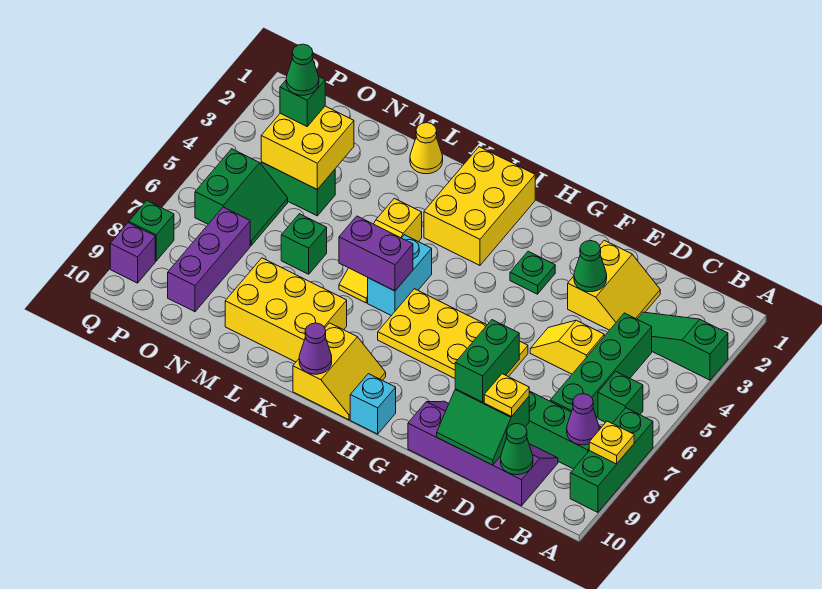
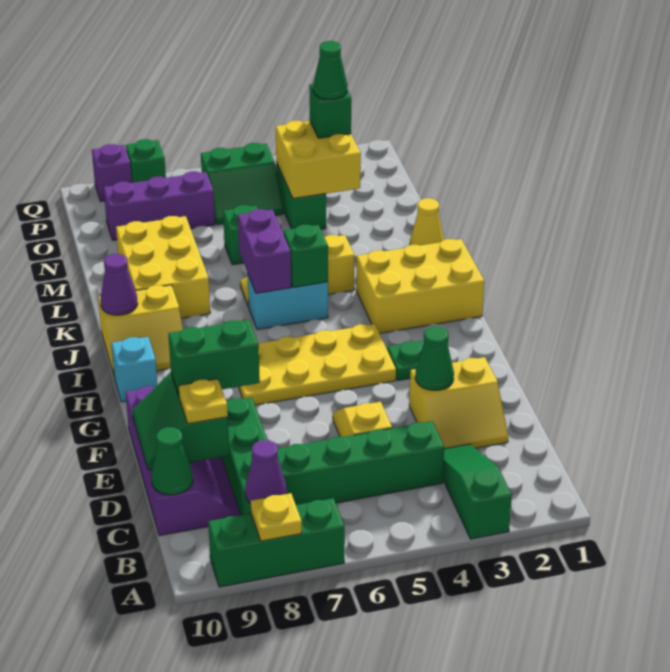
green brick B6 level 1 -> green brick J5 level 2
yellow plate F6:I7 level 1 -> yellow plate G4:H7 level 1

